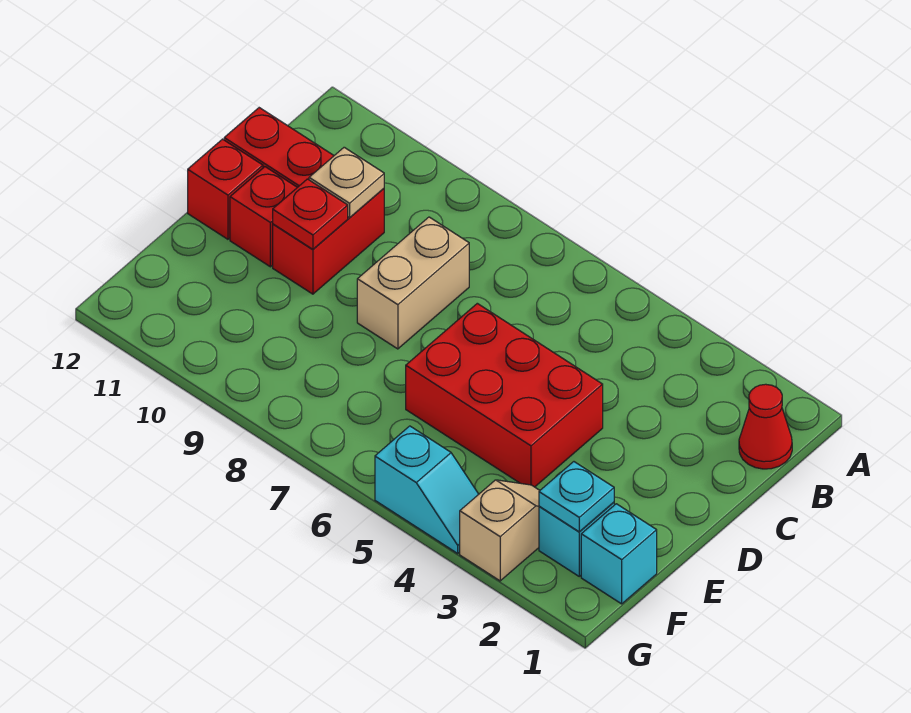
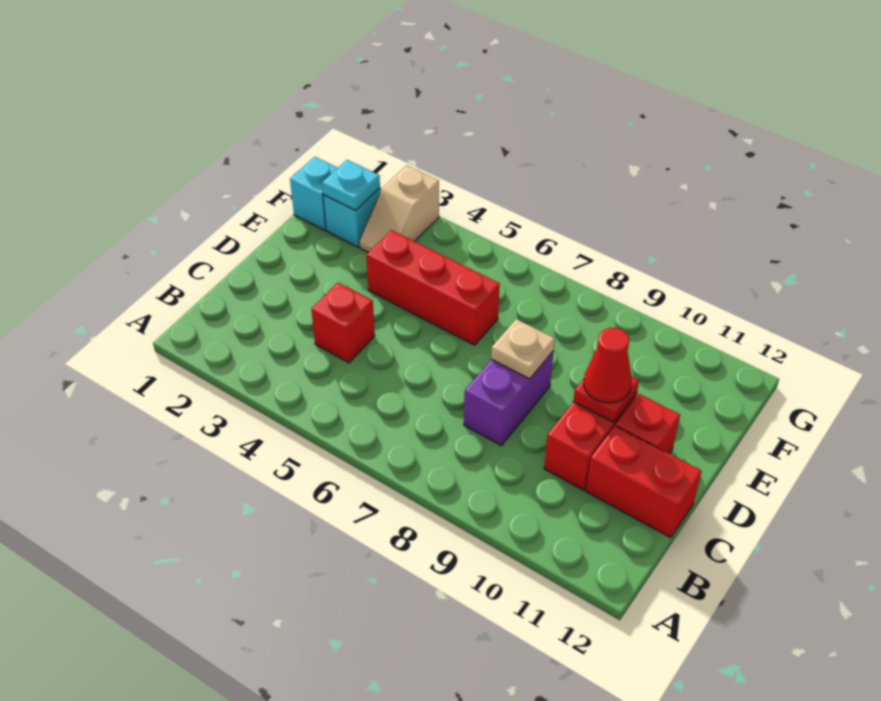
red cone B1 level 1 -> red cone D10 level 3
tan brick C8:D8 level 1 -> purple brick C8:D8 level 1
tan plate C10 level 2 -> tan plate D8 level 2
red brick D4:E6 level 1 -> red brick E4:E6 level 1
red brick D12 level 1 -> red brick C4 level 1
cyan slope G4:G5 level 1 top 5 -> none

